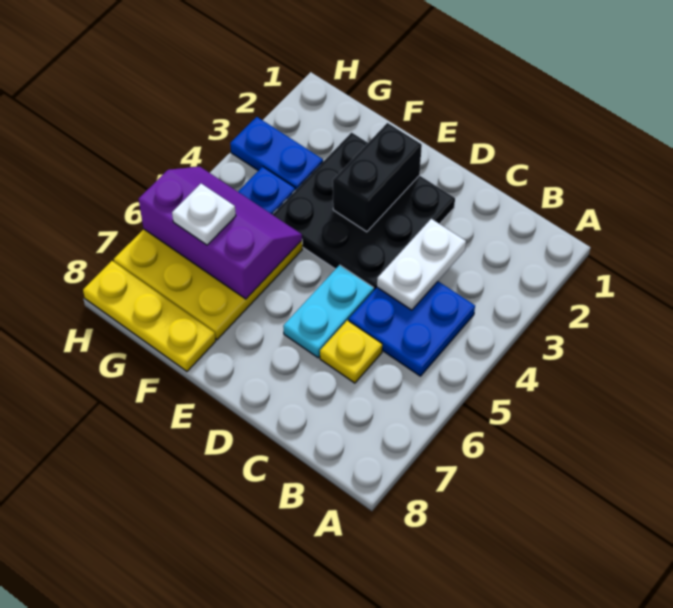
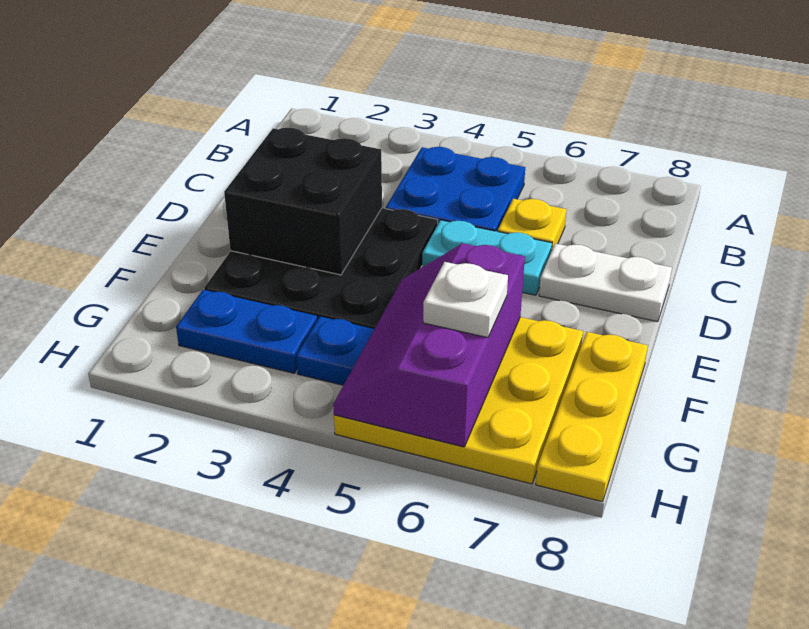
white plate C3:C4 level 2 -> white plate D7:D8 level 1
black brick E2:E3 level 2 -> black brick D2:E3 level 2
blue plate G3:H3 level 1 -> blue plate G2:G3 level 1

